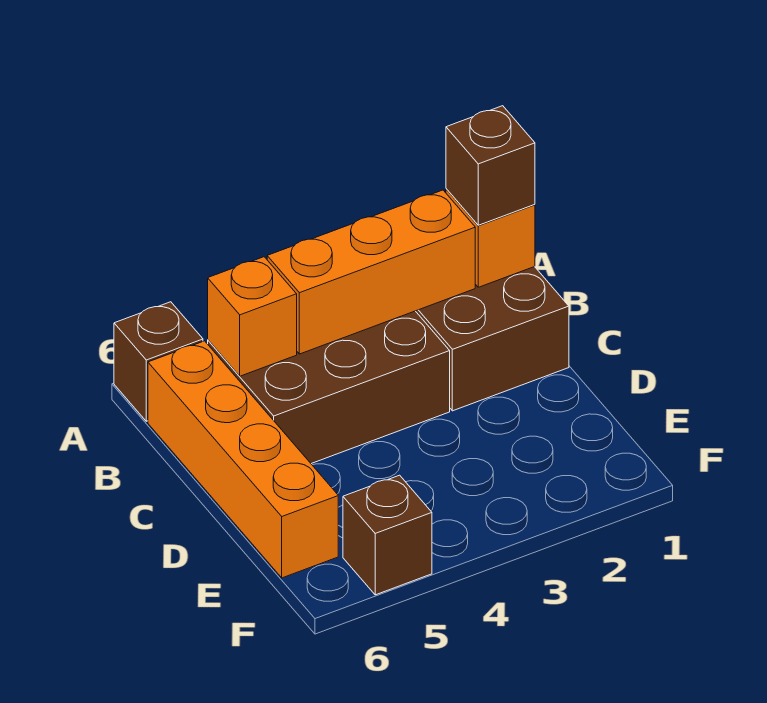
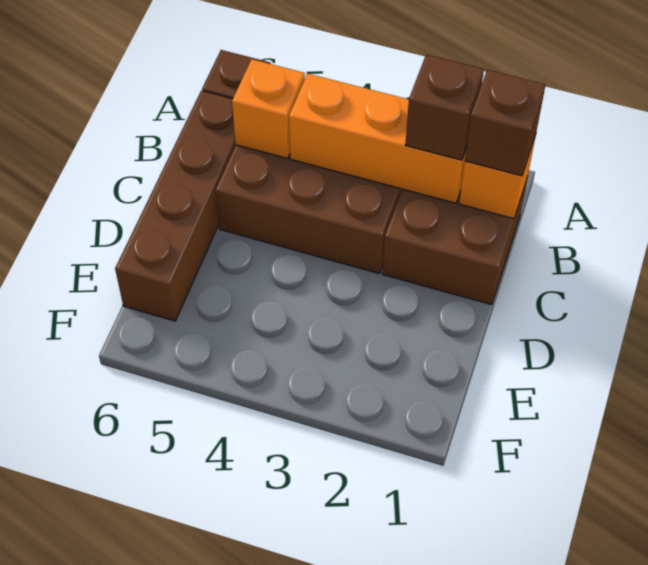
orange brick B6:E6 level 1 -> brown brick B6:E6 level 1
brown brick F5 level 1 -> brown brick B2 level 3

